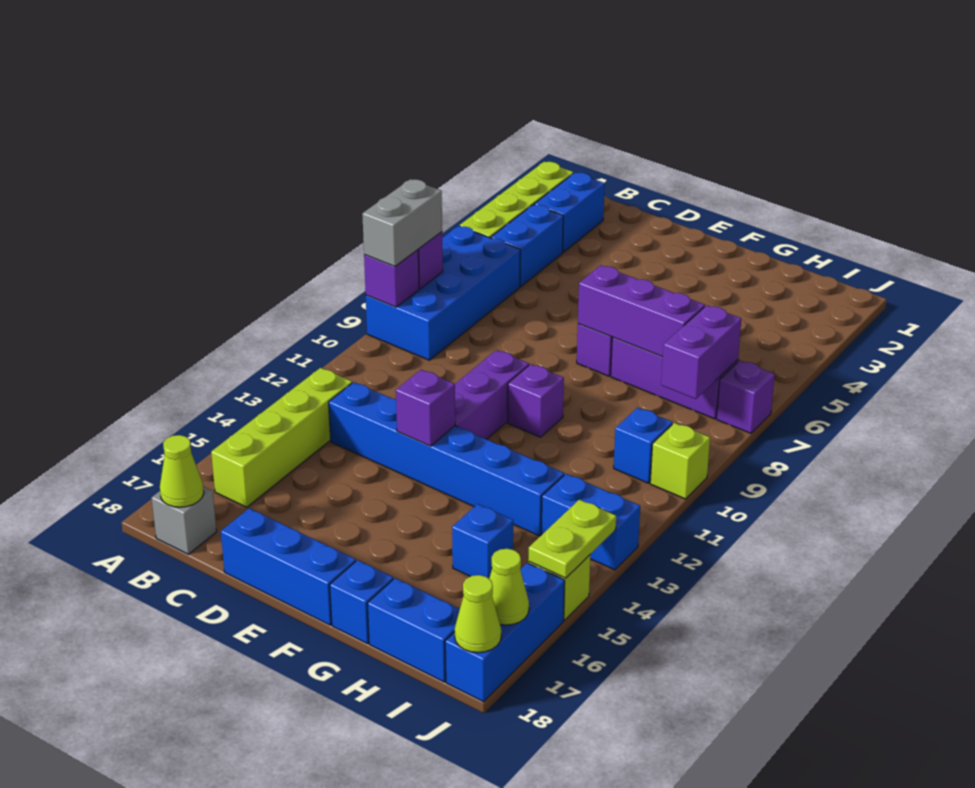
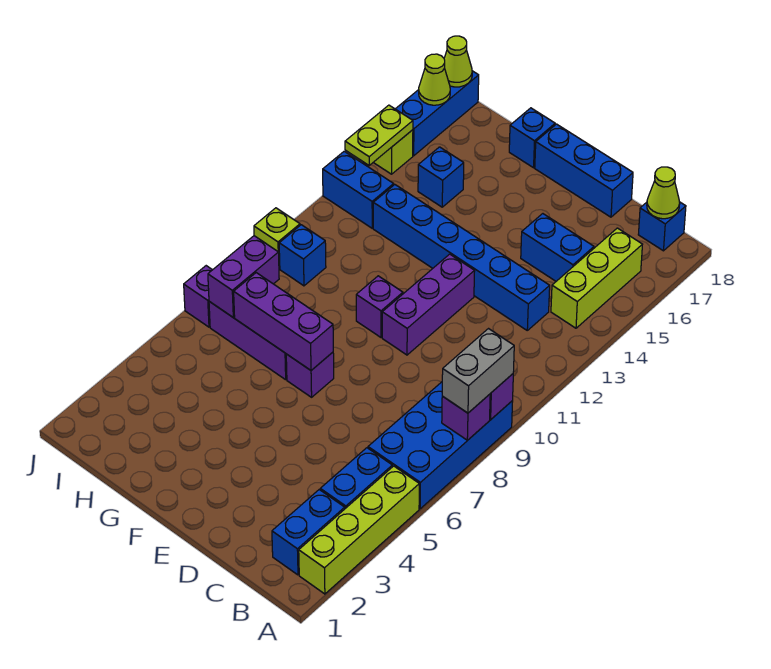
lime brick B13:B16 level 1 -> lime brick B14:B16 level 1
grey brick B18 level 1 -> blue brick B18 level 1
purple brick E13 level 2 -> none
blue brick H18:I18 level 1 -> blue brick C15:D15 level 1

